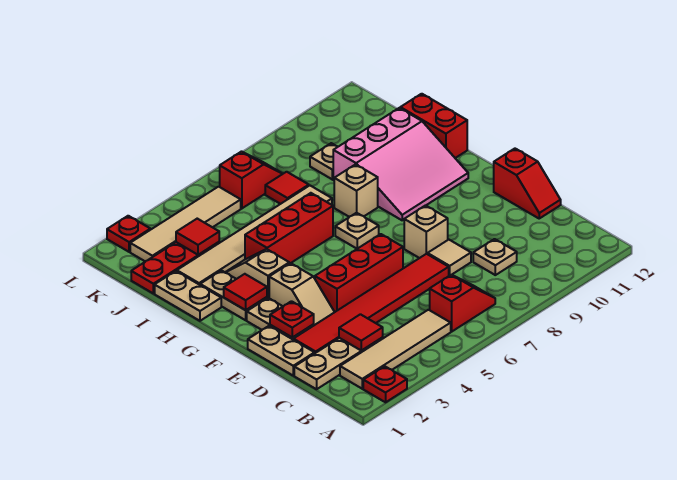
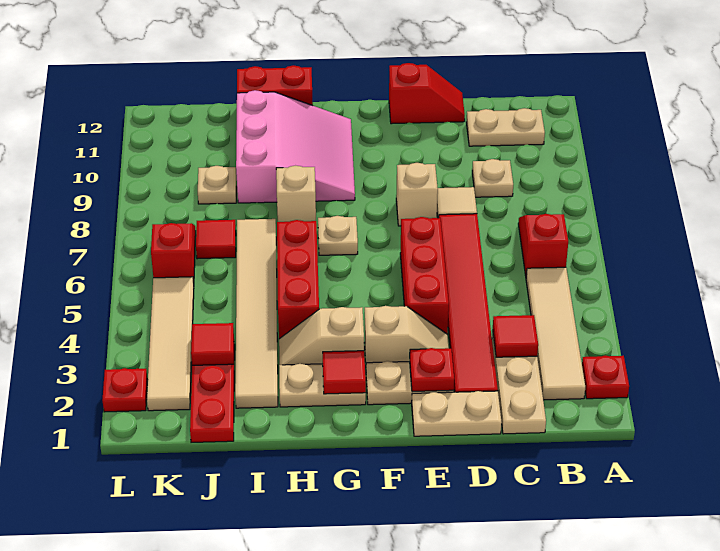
tan plate H1:I1 level 1 -> tan plate B11:C11 level 1

